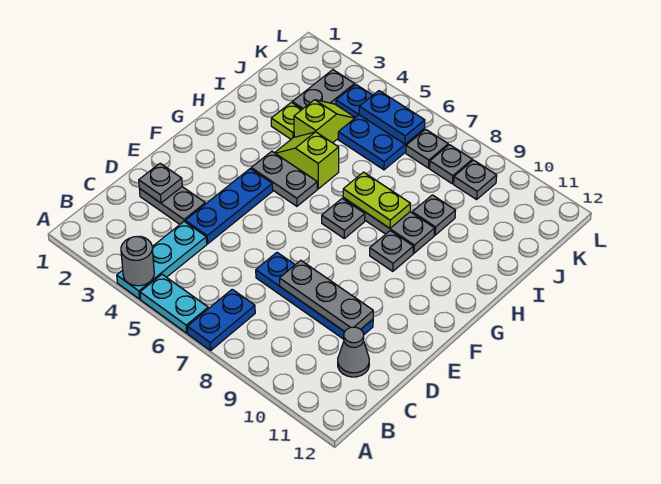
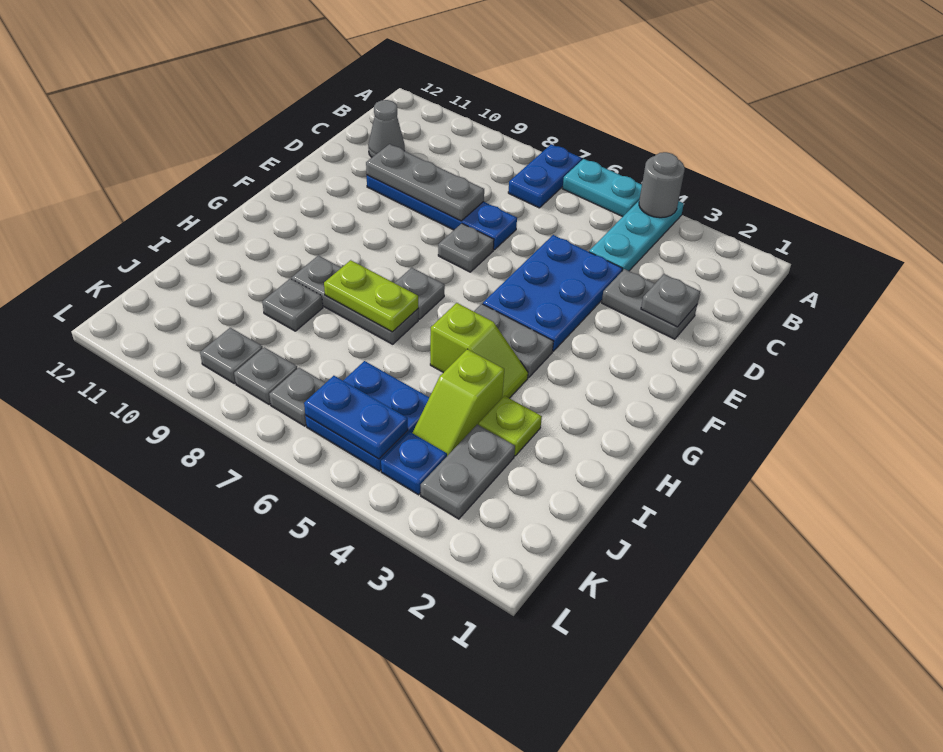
blue plate D4:F4 level 1 -> blue plate D4:F5 level 1
grey plate G9 level 1 -> grey plate E7 level 1

